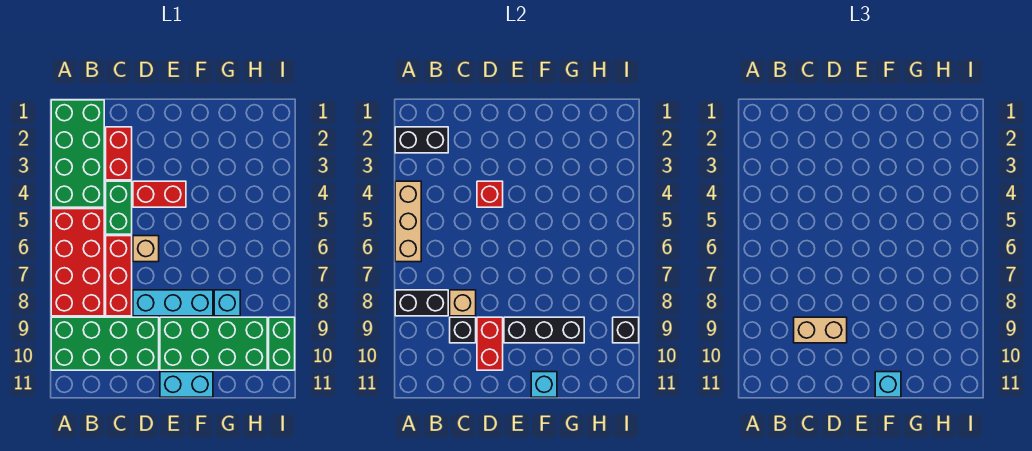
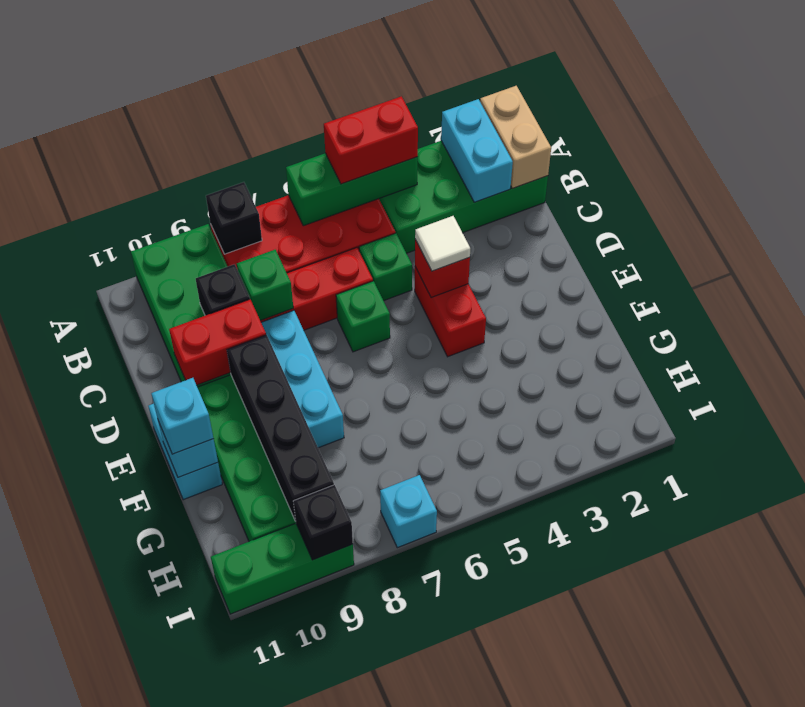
black brick A2:B2 level 2 -> cyan brick A2:B2 level 2
tan brick A4:A6 level 2 -> green brick A4:A6 level 2
black brick A8:B8 level 2 -> black brick A8 level 2
red brick C2:C3 level 1 -> red brick A4:A5 level 3
green brick C4:C5 level 1 -> green brick C5 level 1
tan brick C8 level 2 -> green brick C8 level 2
tan brick C9:D9 level 3 -> tan brick A1:B1 level 2
none -> white tile D4 level 3
tan brick D6 level 1 -> green brick D6 level 1
black brick E9:G9 level 2 -> black brick E9:H9 level 2
cyan brick G8 level 1 -> cyan brick I7 level 1
green brick I9:I10 level 1 -> green brick I9:I11 level 1

